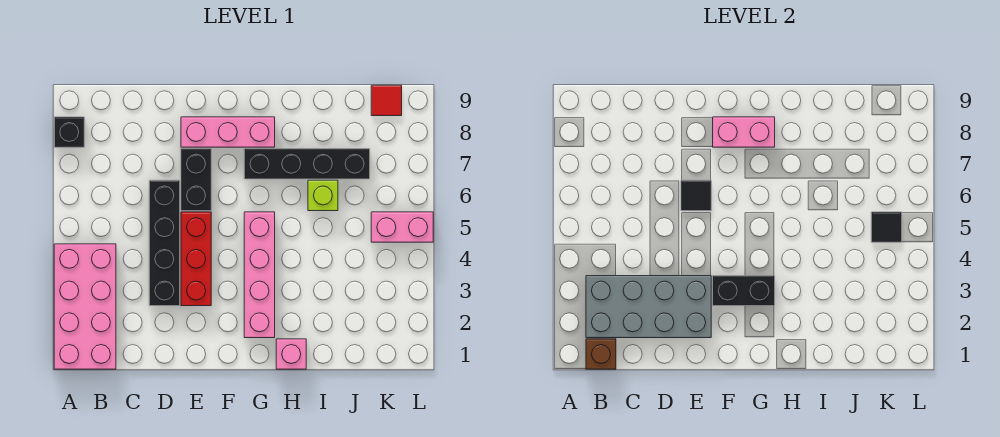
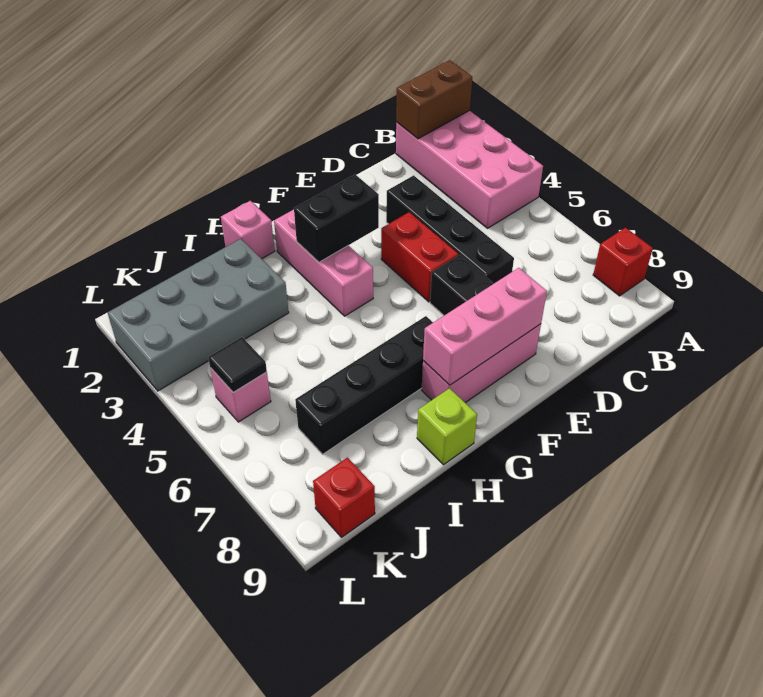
black brick A8 level 1 -> red brick A8 level 1
brown brick B1 level 2 -> brown brick A1:B1 level 2
grey brick B2:E3 level 2 -> grey brick I2:L3 level 1
red brick E3:E5 level 1 -> red brick E4:E5 level 1
black tile E6 level 2 -> none
pink brick F8:G8 level 2 -> pink brick E8:G8 level 2
pink brick G2:G5 level 1 -> pink brick G2:G4 level 1
lime brick I6 level 1 -> lime brick H9 level 1
pink brick K5:L5 level 1 -> pink brick K5 level 1
red tile K9 level 1 -> red brick K9 level 1

